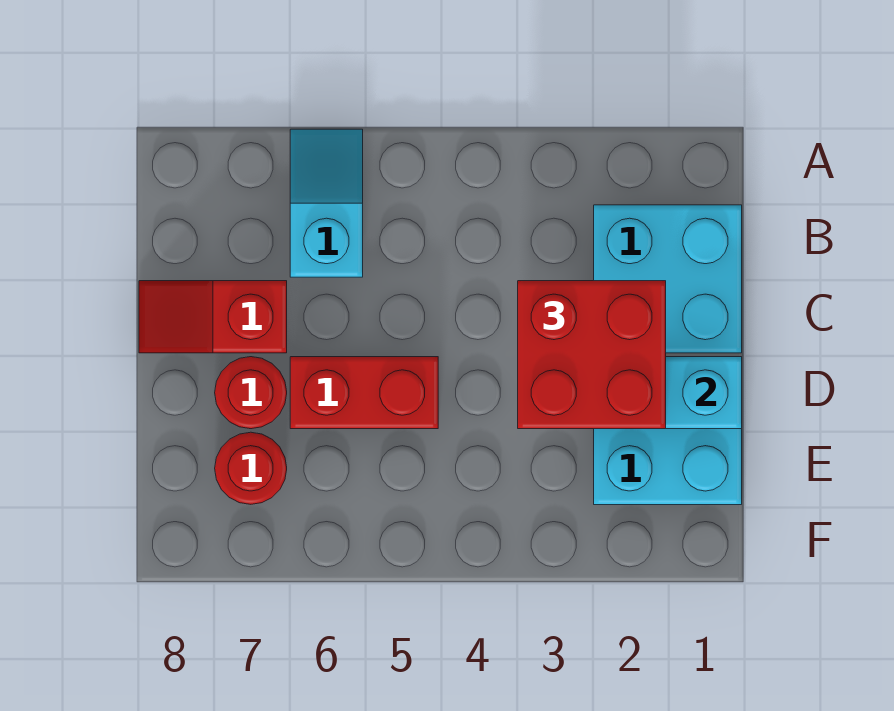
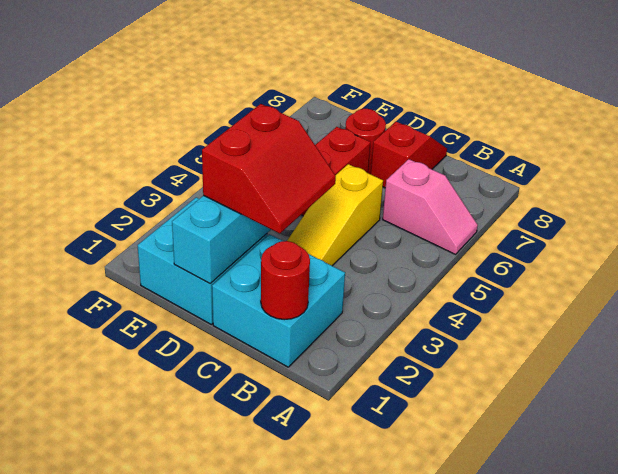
cyan slope A6:B6 level 1 top B -> pink slope A6:B6 level 1 top B
red brick C2:D3 level 3 -> red slope C2:D3 level 3 top D
none -> yellow slope C3:C5 level 1 top 5
red round brick E7 level 1 -> red round brick B1 level 2

